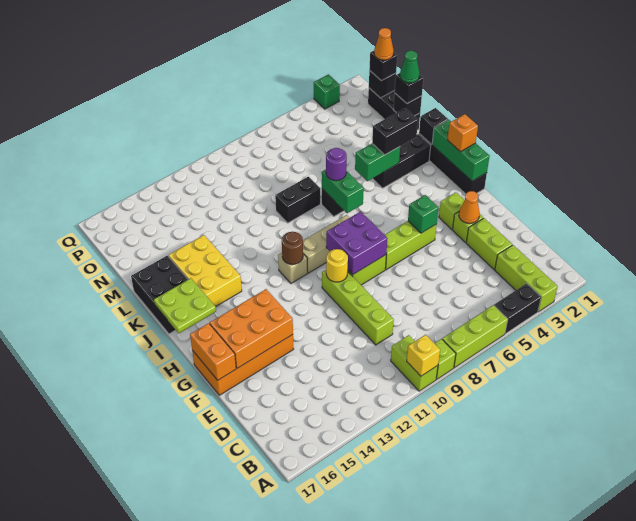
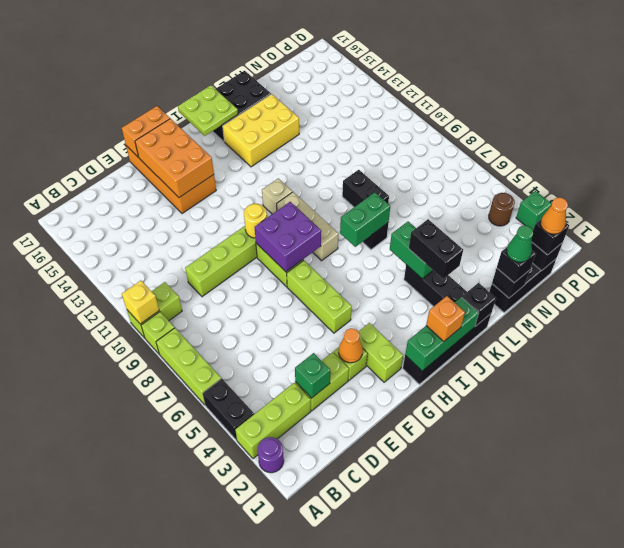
lime brick G3 level 1 -> lime brick G2:G3 level 1
green brick G5 level 2 -> green brick D3 level 2
brown round brick I11 level 2 -> brown round brick P4 level 1
purple round brick K7 level 3 -> purple round brick A2 level 1

